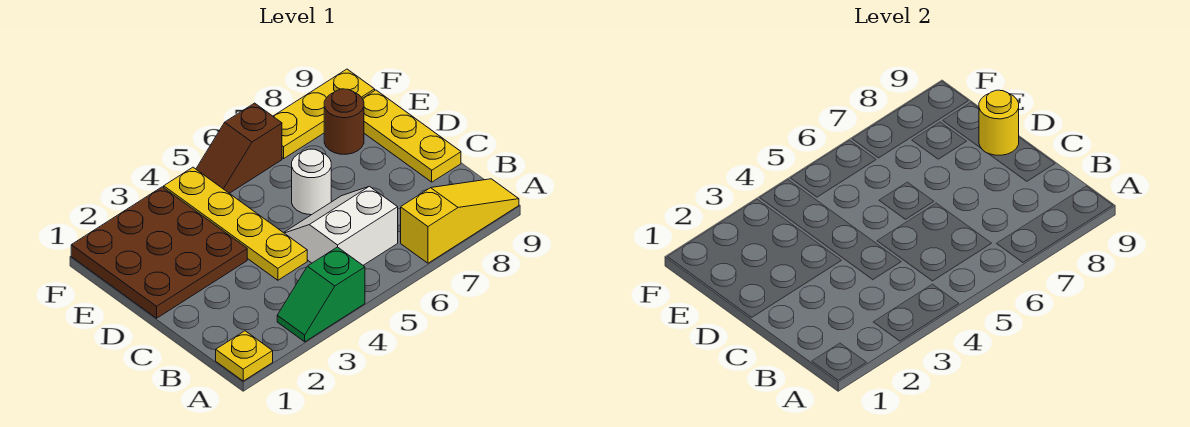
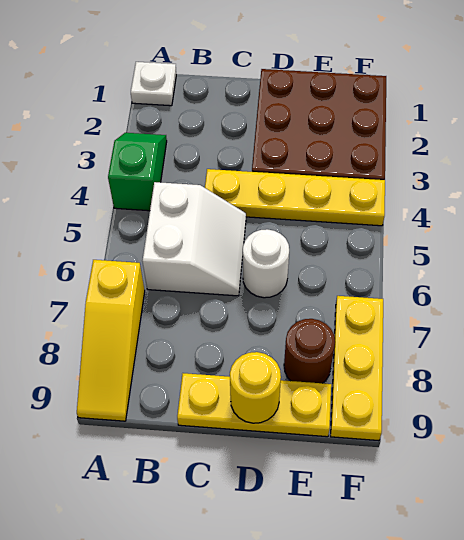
yellow plate A1 level 1 -> white plate A1 level 1
brown slope F5:F6 level 1 top 6 -> none

